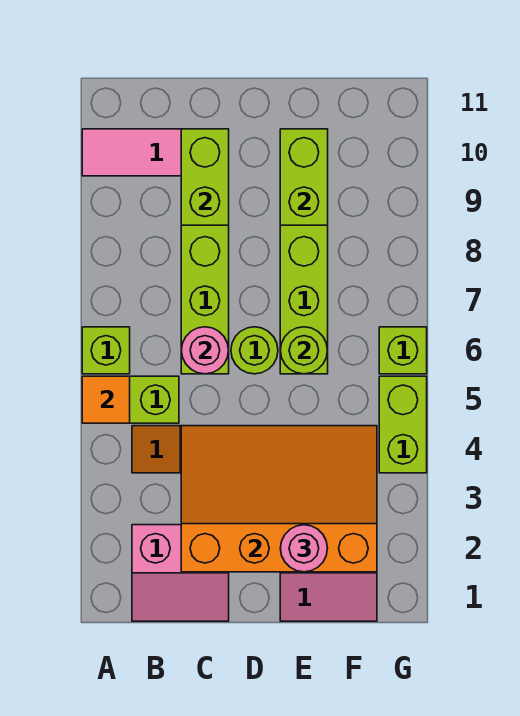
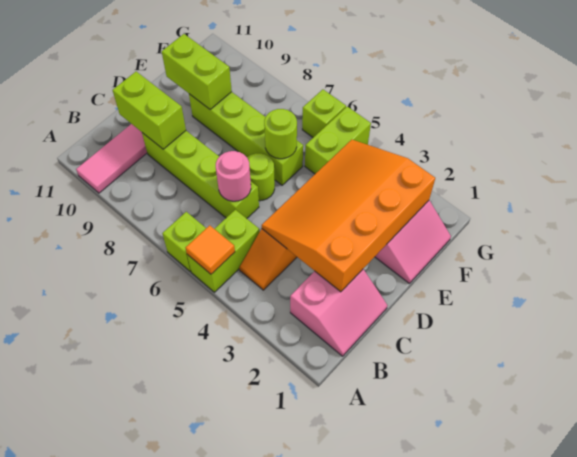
pink round brick E2 level 3 -> none
lime brick G4:G5 level 1 -> lime brick F5:G5 level 1

